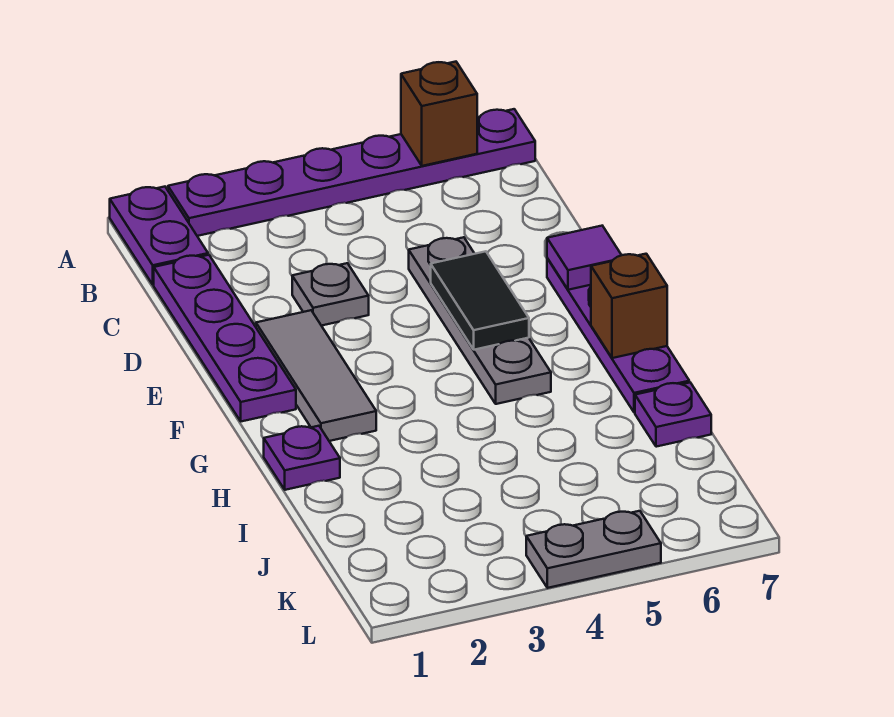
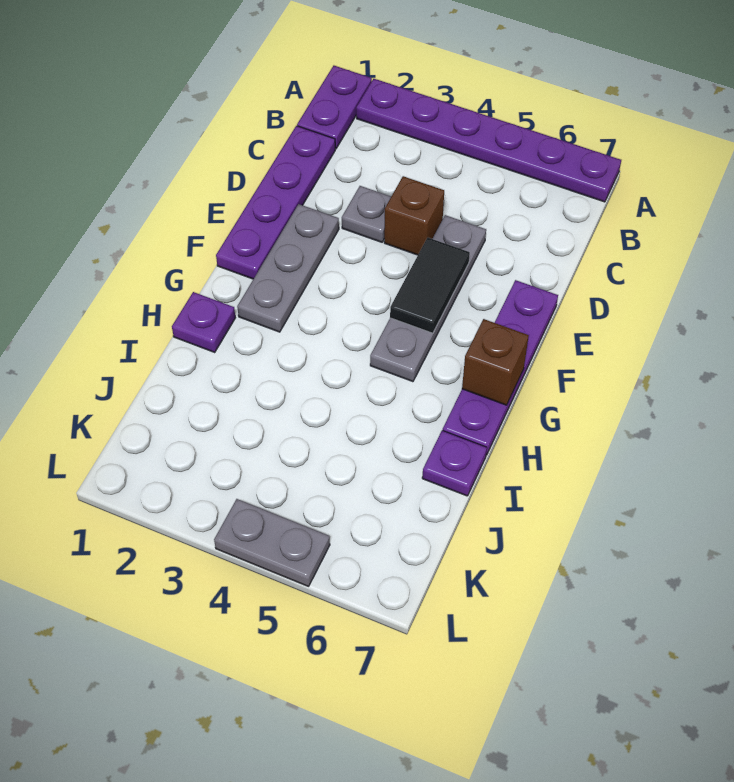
brown brick A6 level 2 -> brown brick D4 level 1
grey tile E2:G2 level 1 -> grey plate E2:G2 level 1
purple tile E7 level 2 -> none

